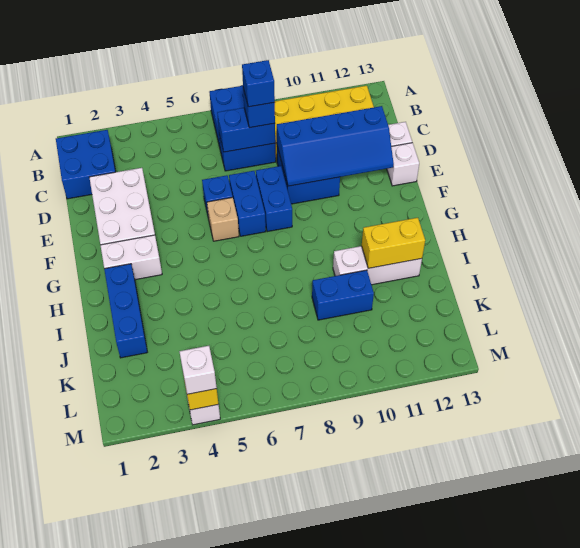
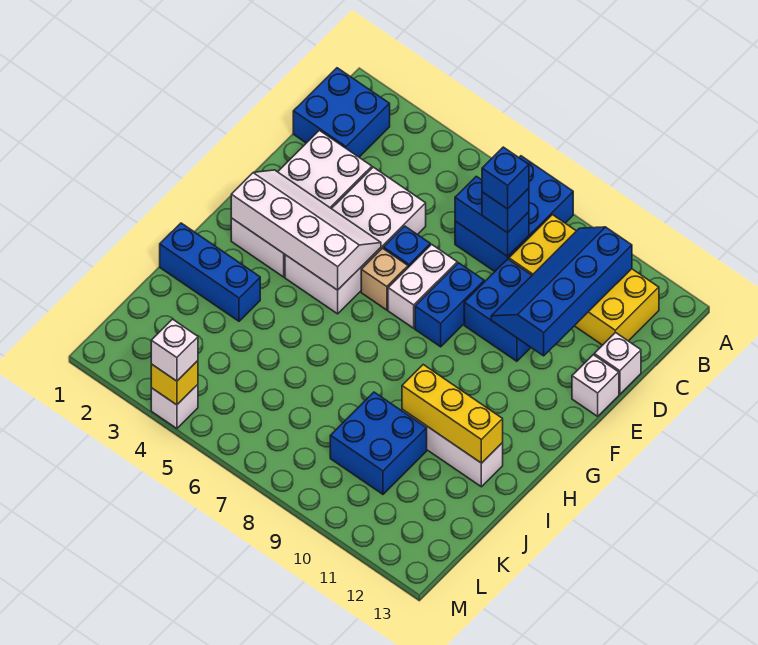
none -> white brick D4:G5 level 1
blue slope D9:E12 level 2 top D -> blue slope B10:E11 level 2 top 11
blue brick E7:F7 level 1 -> white brick E7:F7 level 1
none -> white slope F2:G5 level 2 top G
blue brick H2:J2 level 1 -> blue brick I1:I3 level 1
yellow brick I11:I12 level 2 -> yellow brick I10:I12 level 2
blue brick J9:J10 level 1 -> blue brick J9:K10 level 1

